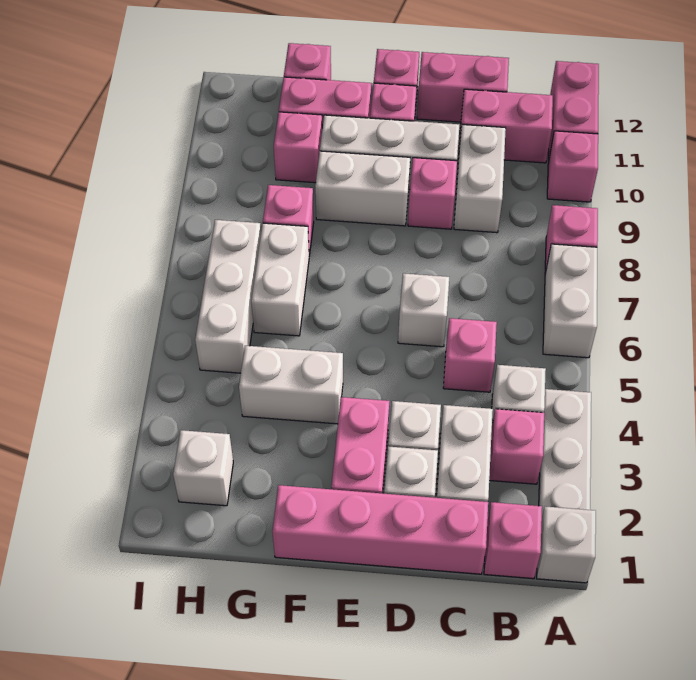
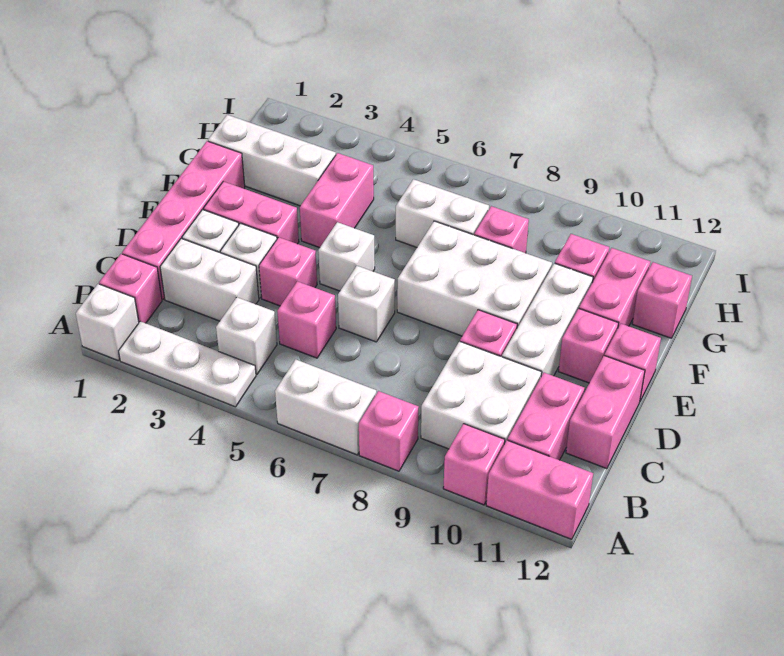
pink brick B3 level 1 -> pink brick D4 level 1
white brick C9:C10 level 1 -> white brick B9:C10 level 1
white brick E9:F9 level 1 -> white brick E7:F9 level 1
white brick F4:G4 level 1 -> pink brick F4:G4 level 1
white brick H2 level 1 -> white brick E5 level 1
white brick H5:H7 level 1 -> white brick G1:G3 level 1

